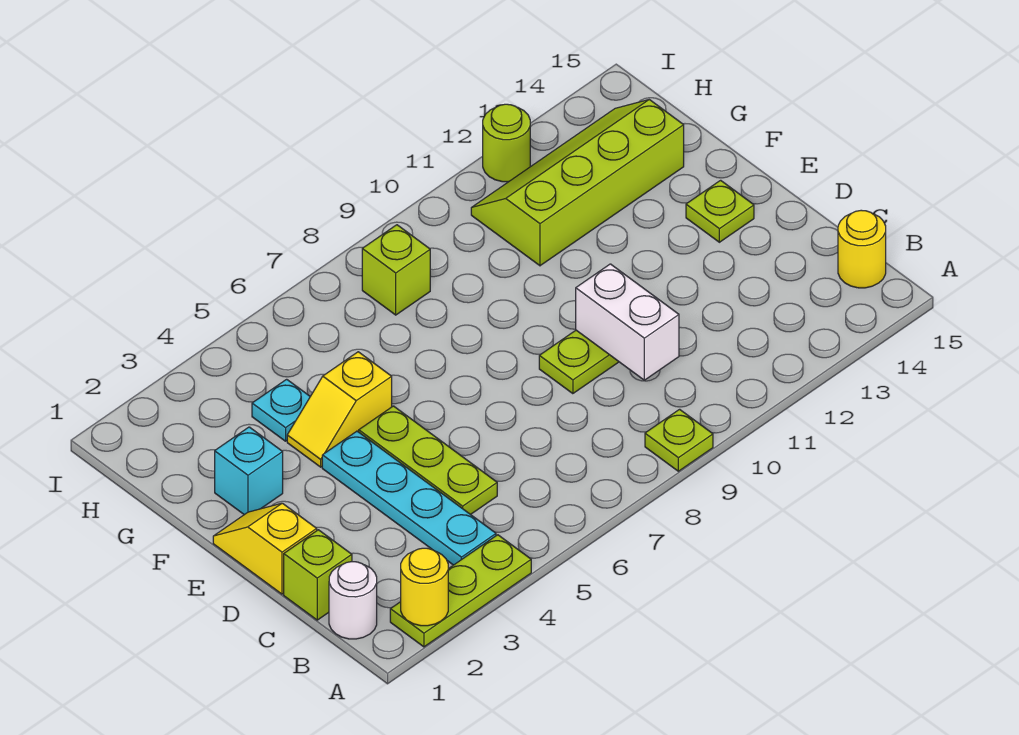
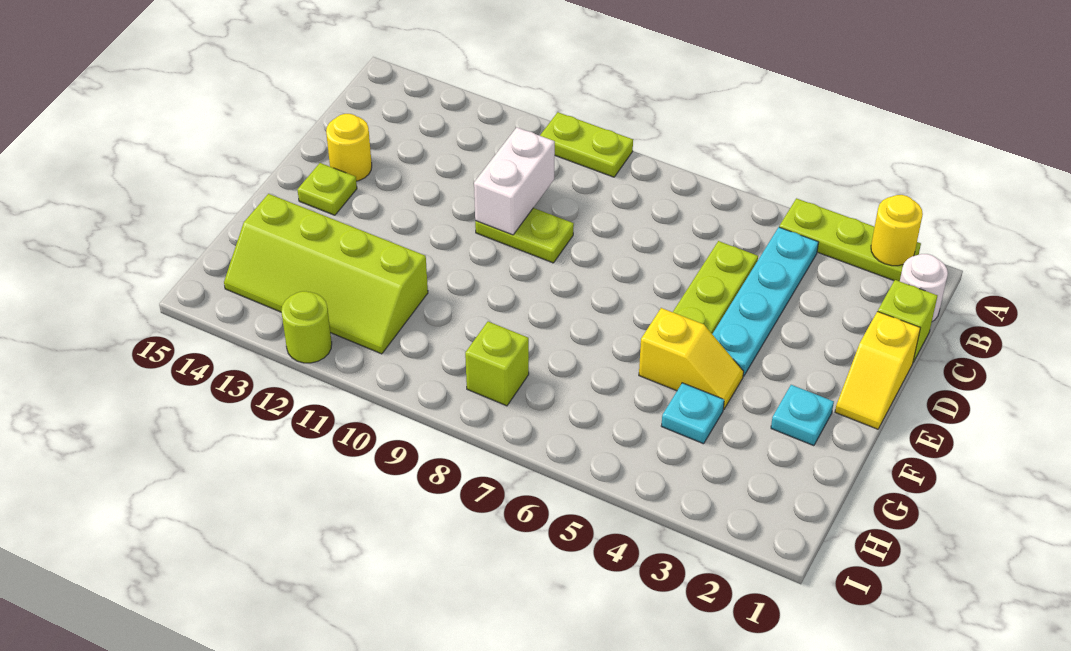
lime plate A9 level 1 -> lime plate A9:A10 level 1
yellow round brick B15 level 1 -> yellow round brick D14 level 1
cyan brick F2 level 1 -> cyan plate F2 level 1

